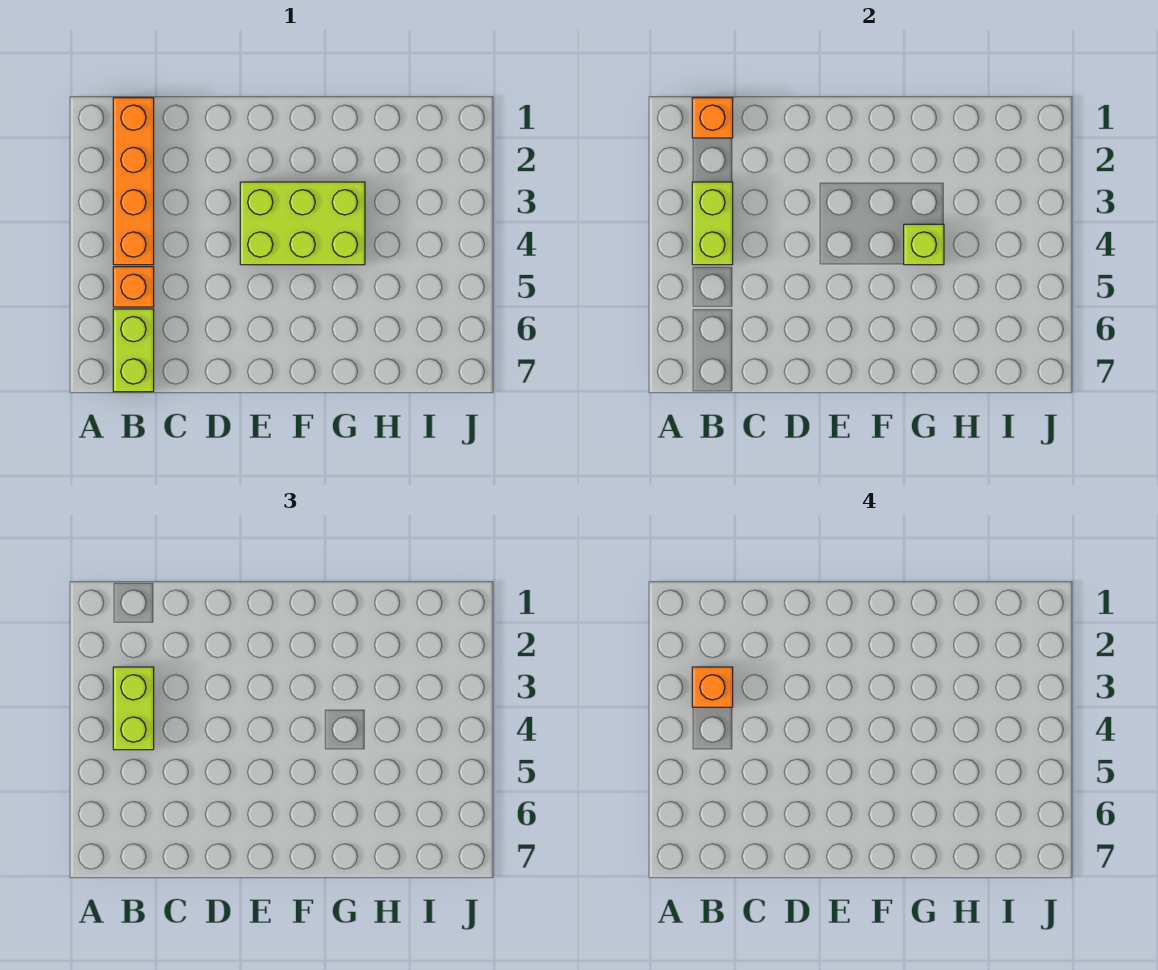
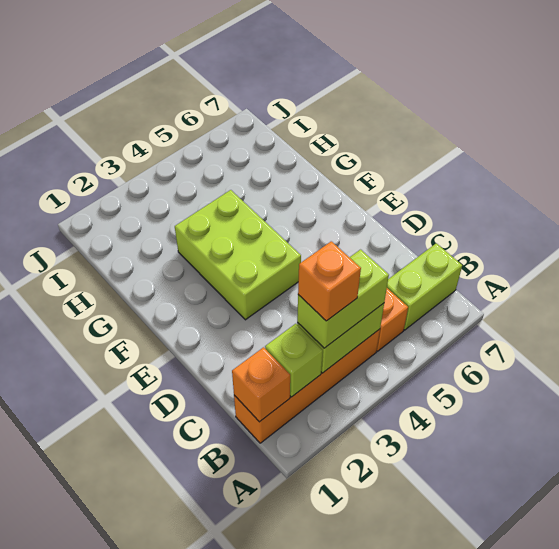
lime brick G4 level 2 -> lime brick B2 level 2

